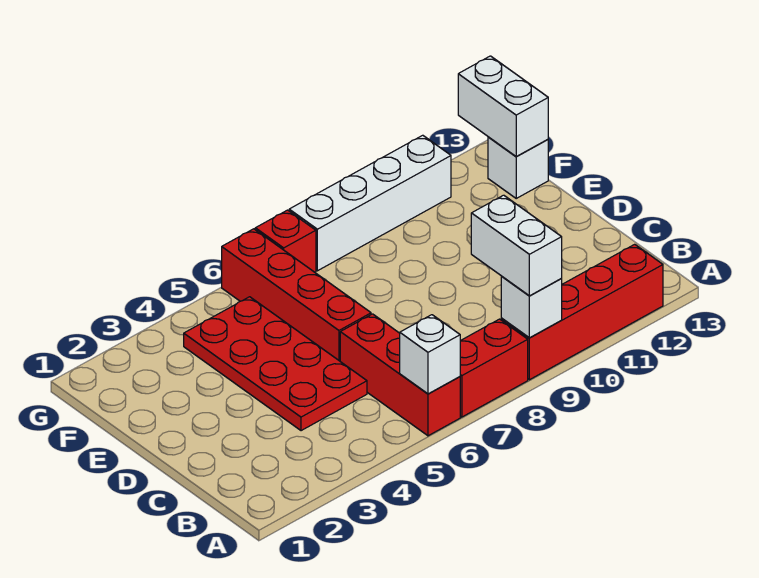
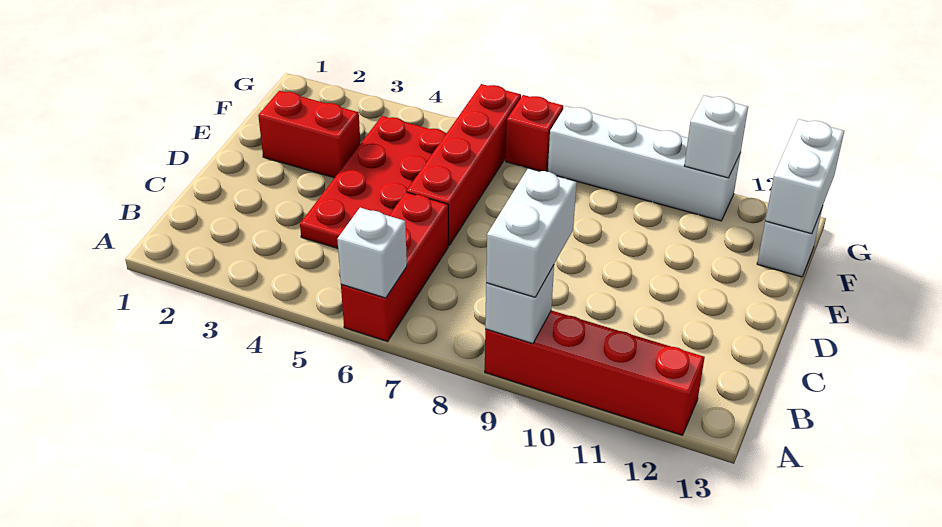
red brick A7:A8 level 1 -> red brick E2:E3 level 1
none -> white brick G11 level 2

